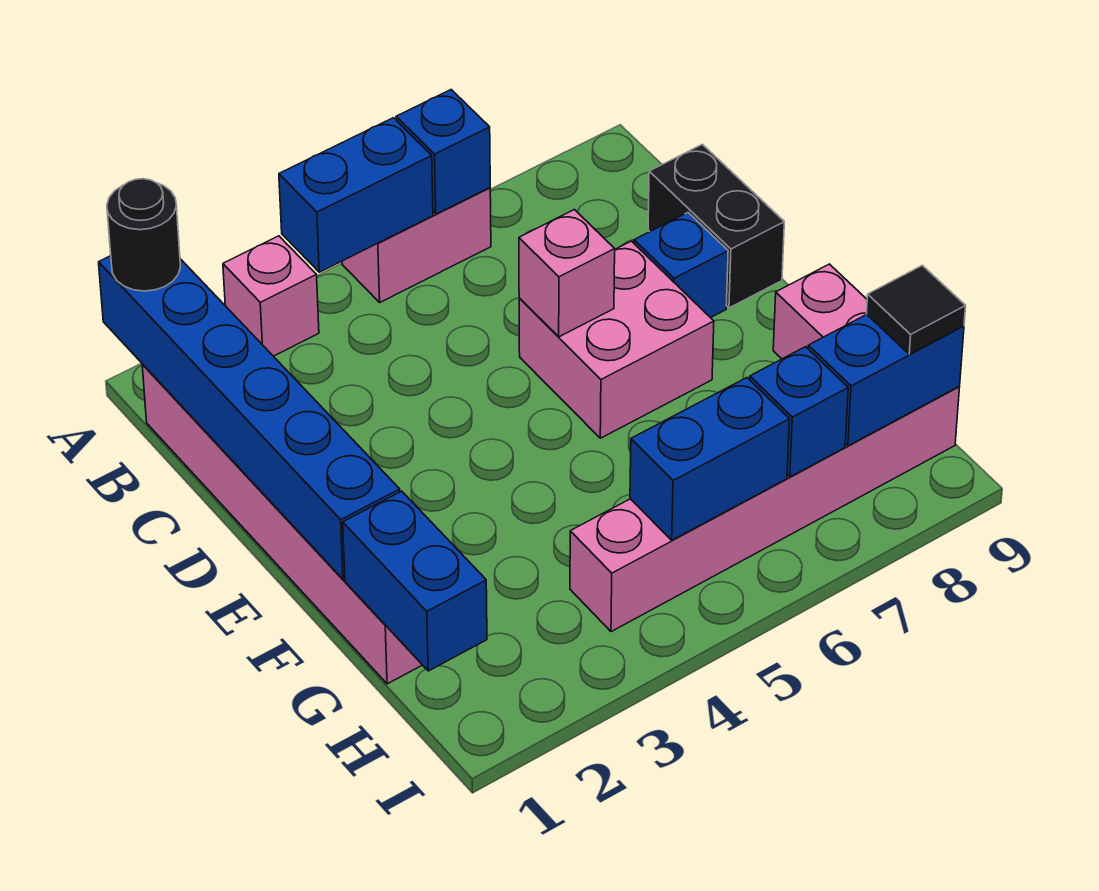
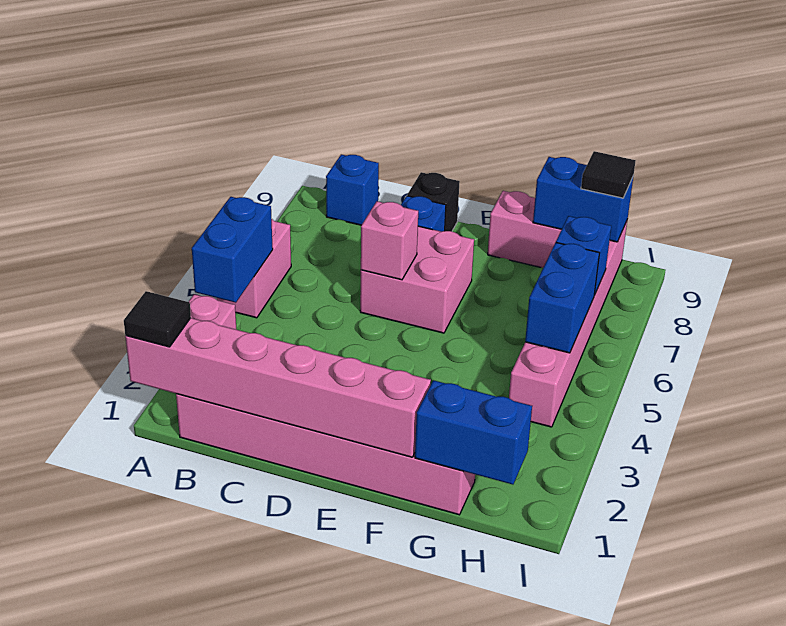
blue brick A1:F1 level 2 -> pink brick A1:F1 level 2
black round brick A1 level 3 -> black tile A1 level 3
blue brick A6 level 2 -> blue brick B9 level 1
black brick C9:D9 level 1 -> black brick D9 level 1
blue brick H8:H9 level 2 -> blue brick G9:H9 level 2

